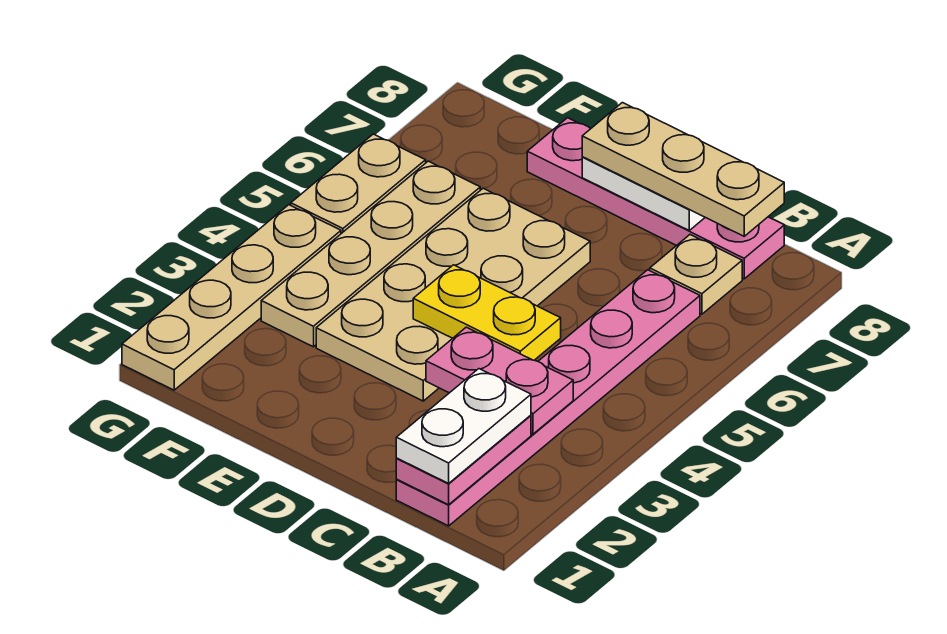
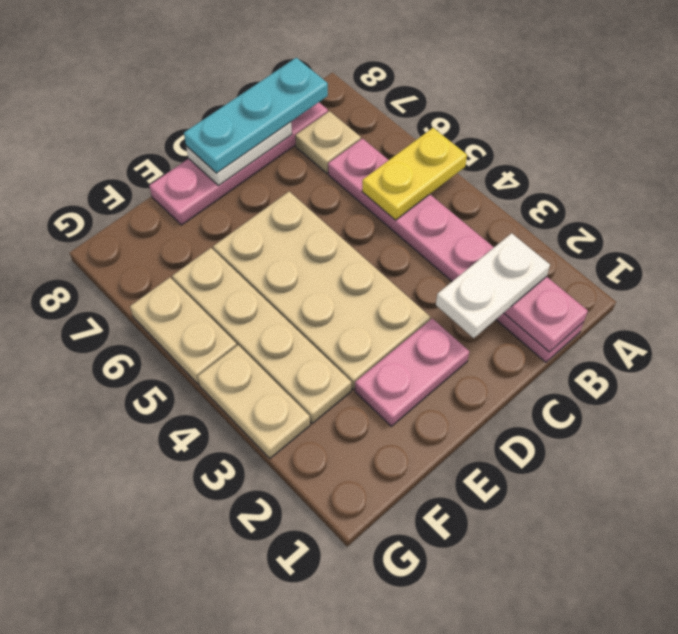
white plate B1:B2 level 3 -> white plate B2:C2 level 3
pink plate B3:C3 level 2 -> pink plate D2:E2 level 1
tan plate B8:D8 level 3 -> cyan plate B8:D8 level 3
yellow plate C4:D4 level 2 -> yellow plate A5:B5 level 2
tan plate G1:G4 level 1 -> tan plate G3:G4 level 1

